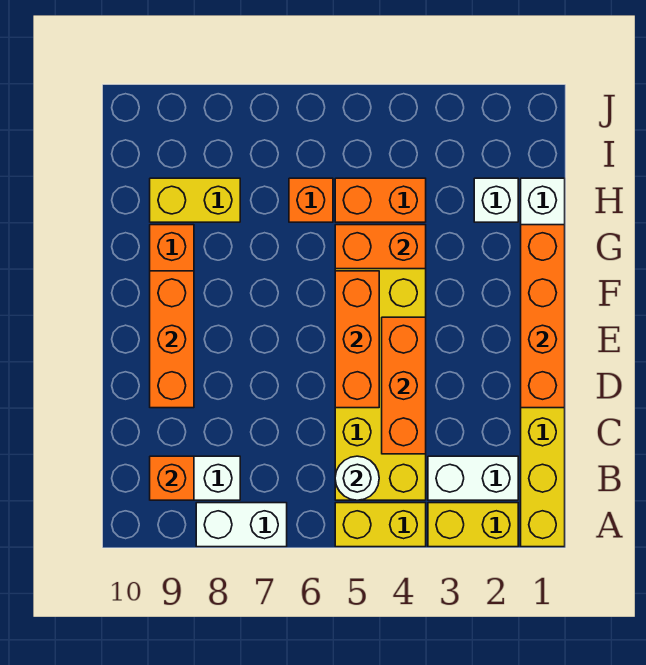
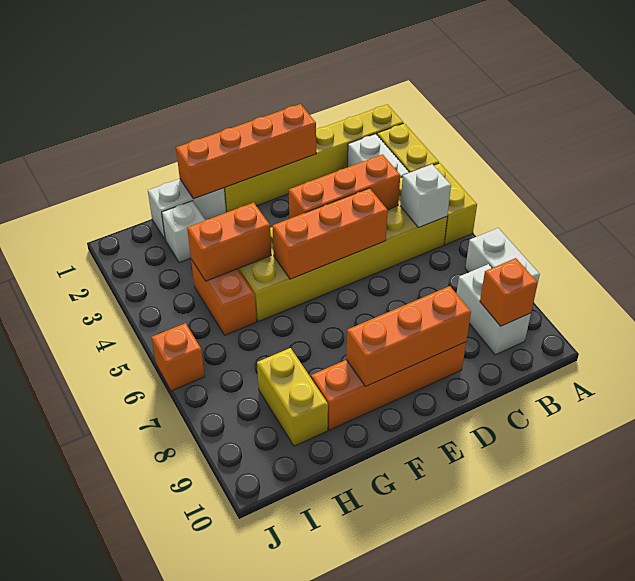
white round brick B5 level 2 -> white brick B5 level 2
orange brick G4:G5 level 2 -> orange brick G4:H4 level 2
orange brick H6 level 1 -> orange brick J6 level 1

